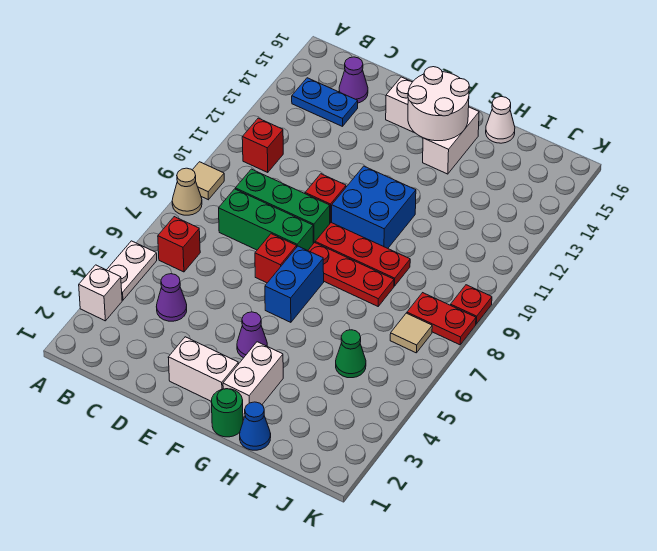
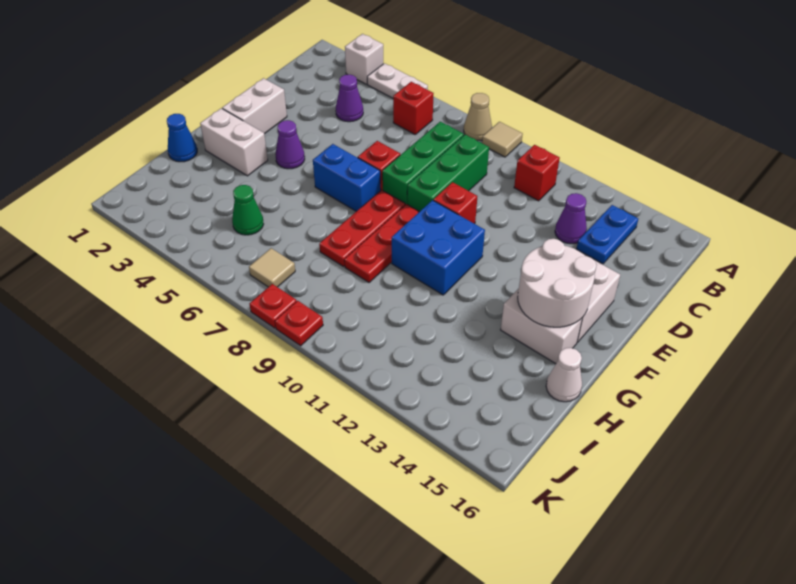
purple cone C15 level 1 -> purple cone C13 level 1
green round brick G1 level 1 -> none
red plate J8:K8 level 1 -> red plate K8 level 1

